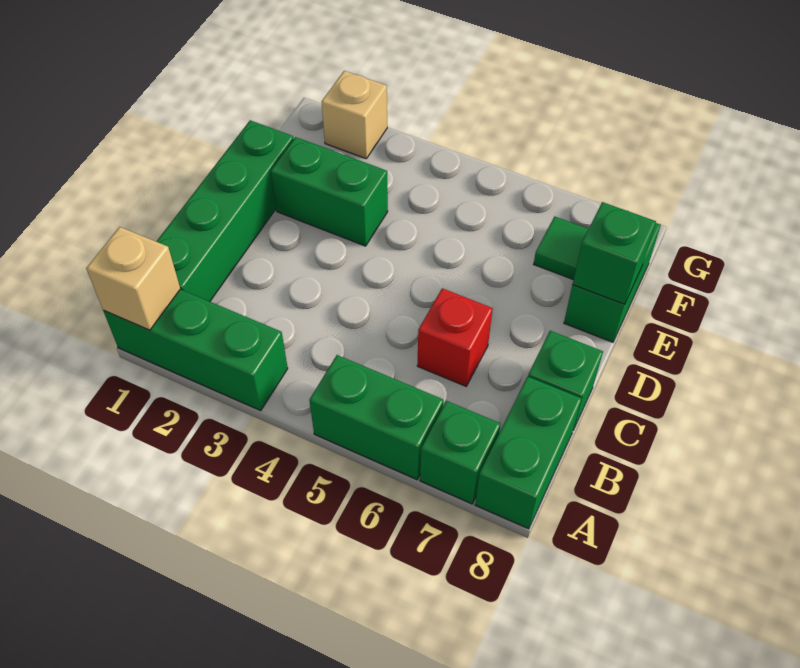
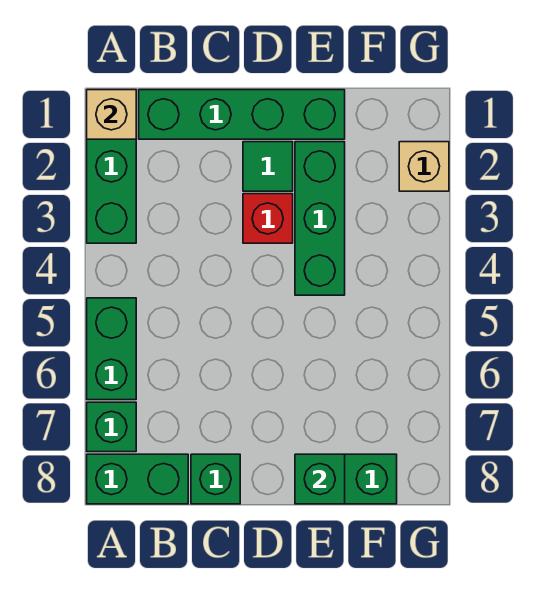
red brick C6 level 1 -> red brick D3 level 1
green brick E2:E3 level 1 -> green brick E2:E4 level 1
green tile F7 level 1 -> green tile D2 level 1

